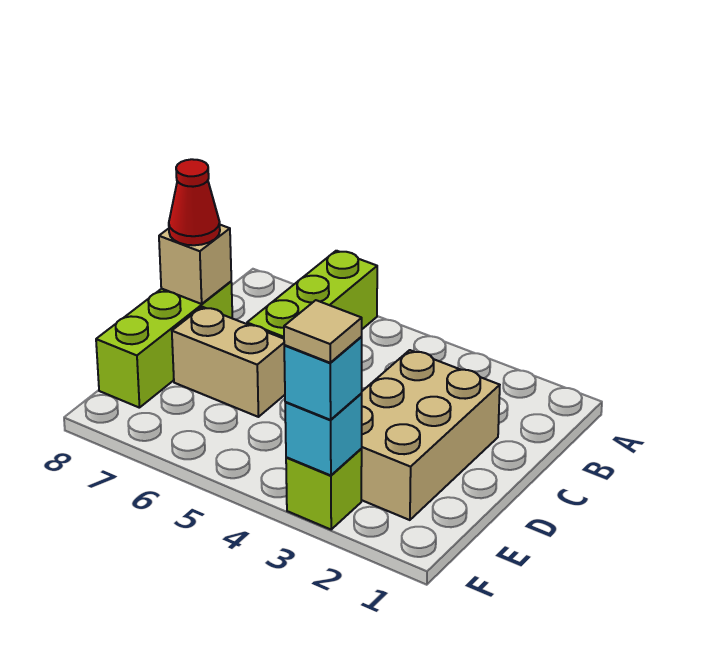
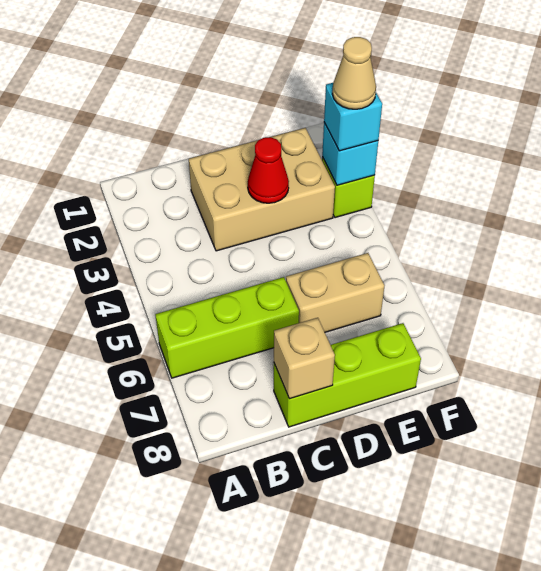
red cone C8 level 3 -> red cone D3 level 2
tan brick D6:D7 level 1 -> tan brick D6:E6 level 1
tan tile F3 level 4 -> tan cone F3 level 4

